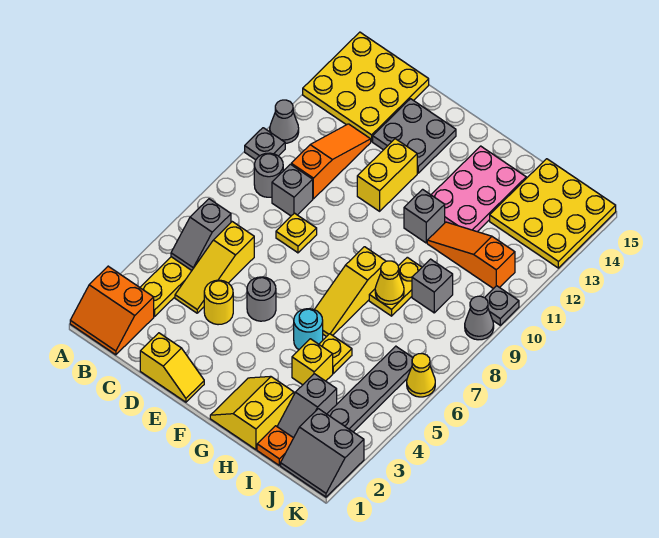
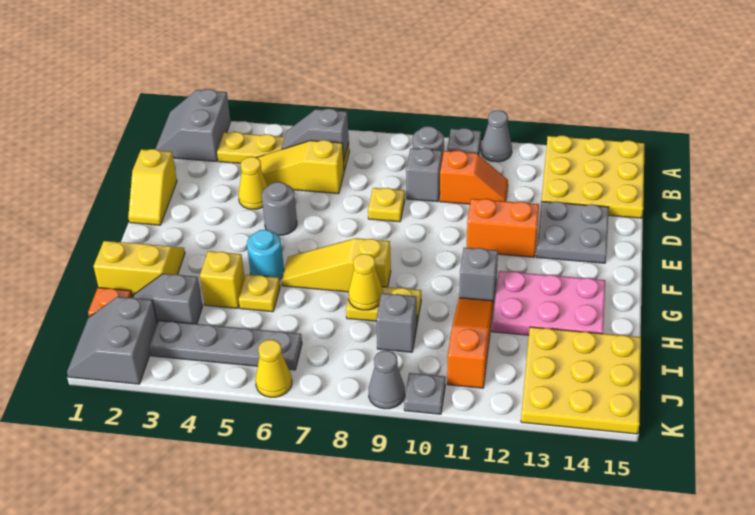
orange slope A1:B2 level 1 top 2 -> grey slope A1:B2 level 1 top 2
orange slope C10:C12 level 1 top 10 -> orange slope C10:C11 level 1 top 10
yellow round brick D4 level 1 -> yellow cone D4 level 1
yellow brick E11:E12 level 1 -> orange brick E11:E12 level 1

